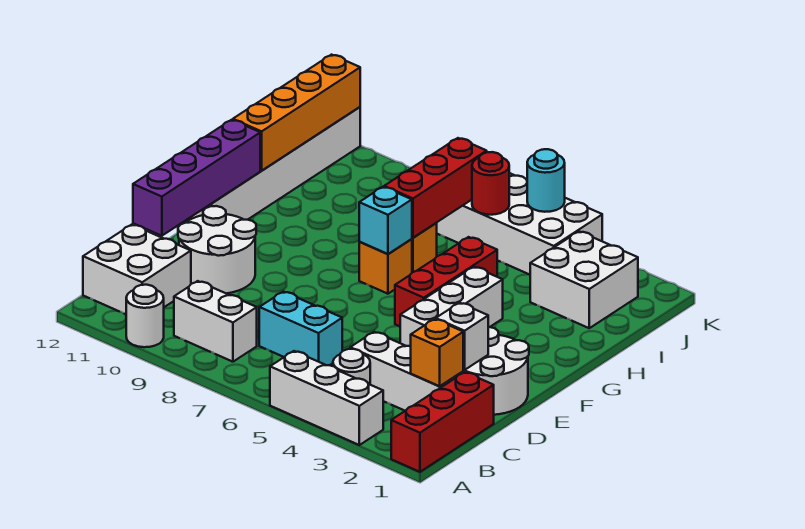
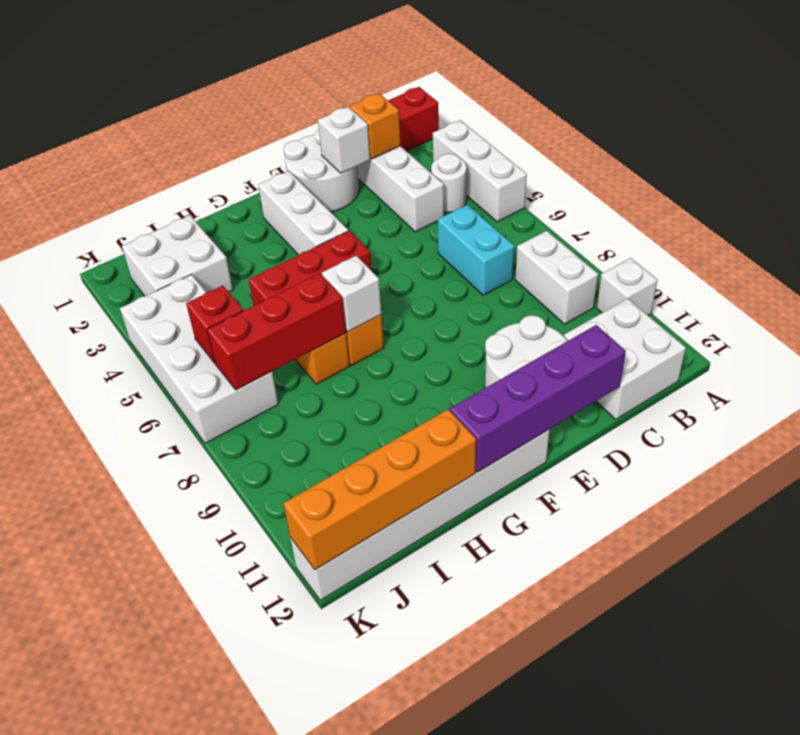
white round brick A10 level 1 -> white brick A10 level 1
white brick E4:G4 level 1 -> white brick F2:F4 level 1
cyan brick G7 level 2 -> white brick G7 level 2
red round brick J6 level 2 -> red brick J6 level 2
cyan round brick K5 level 2 -> none

